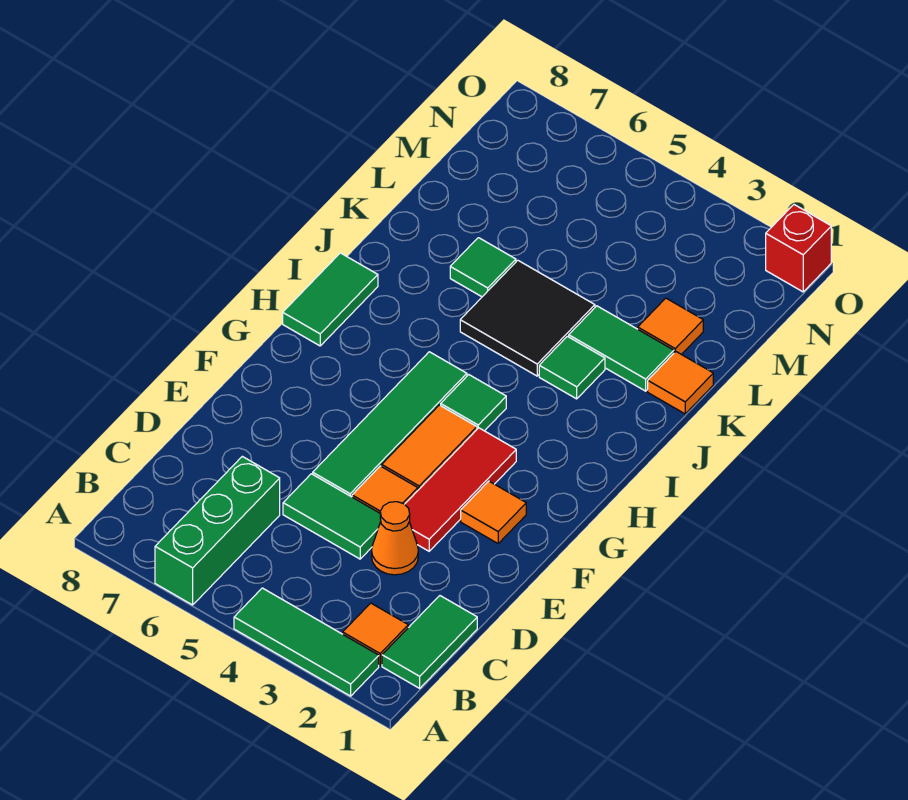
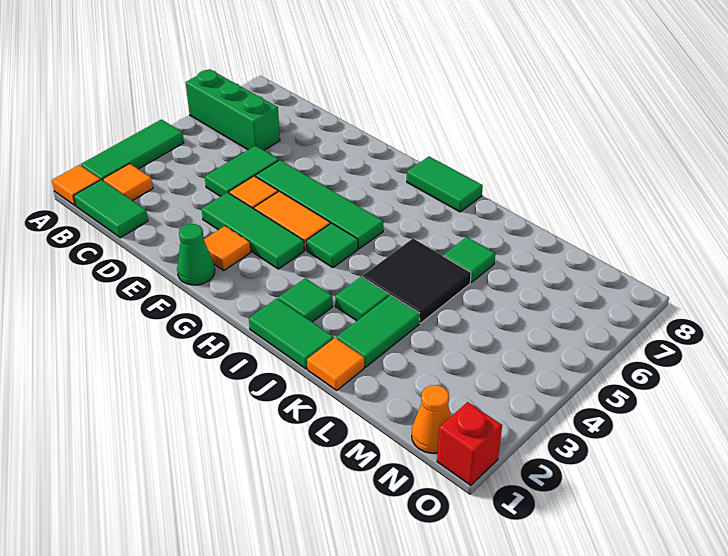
orange cone D3 level 1 -> orange cone N1 level 1
red tile E3:G3 level 1 -> green tile E3:G3 level 1
none -> green cone F1 level 1
none -> green tile I1:J1 level 1
none -> green tile I2 level 1
orange tile L2 level 1 -> orange tile A1 level 1

